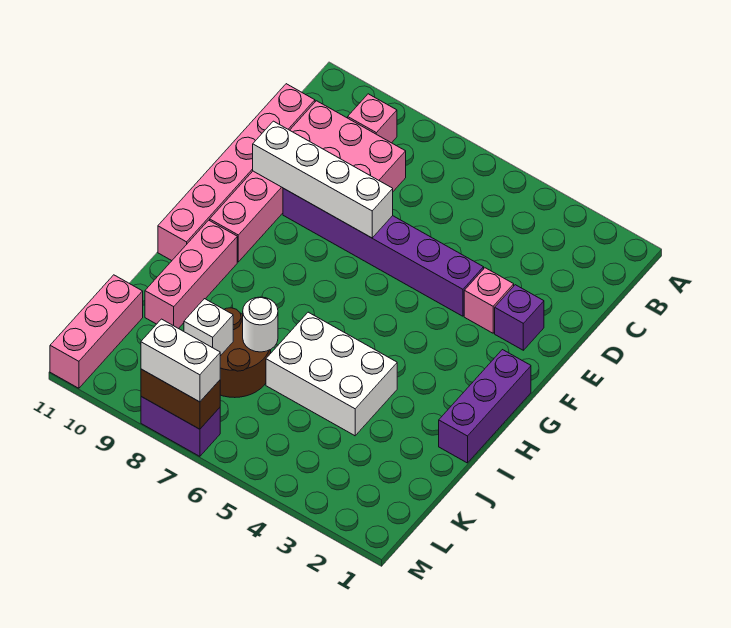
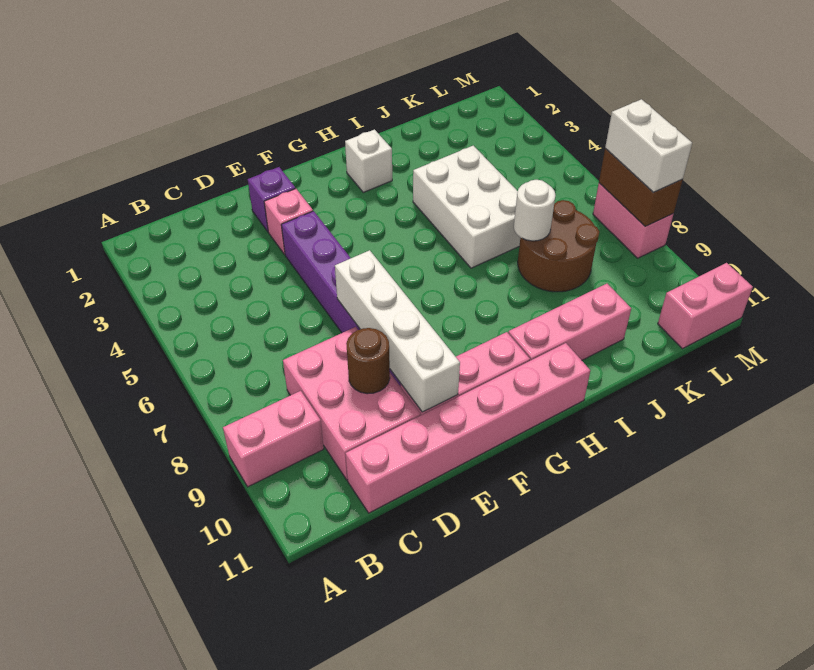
pink brick B9 level 1 -> pink brick A9:B9 level 1
none -> brown round brick D9 level 2
purple brick G1:I1 level 1 -> none
white brick K8 level 2 -> white brick H2 level 1
pink brick K11:M11 level 1 -> pink brick L11:M11 level 1
purple brick M7:M8 level 1 -> pink brick M7:M8 level 1

